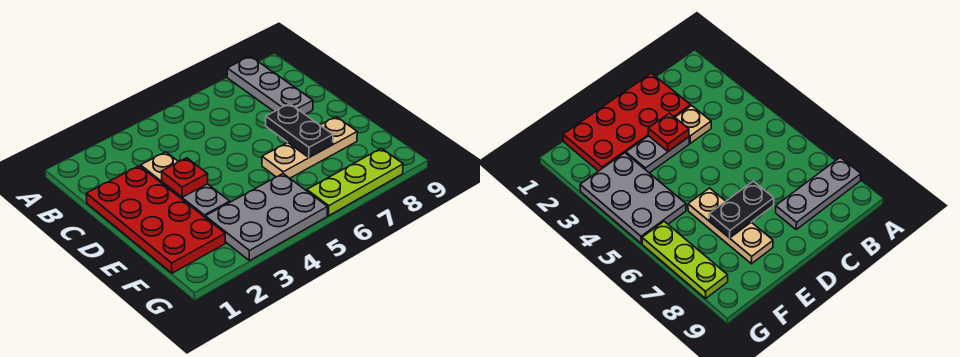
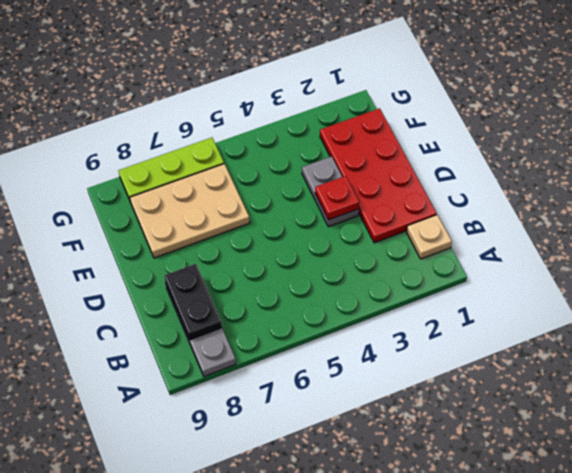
tan plate C3 level 1 -> tan plate B1 level 1
black plate D7:E7 level 2 -> black plate B8:C8 level 2
tan plate E6:E8 level 1 -> tan plate E6:F8 level 1
grey plate F3:G5 level 1 -> none

